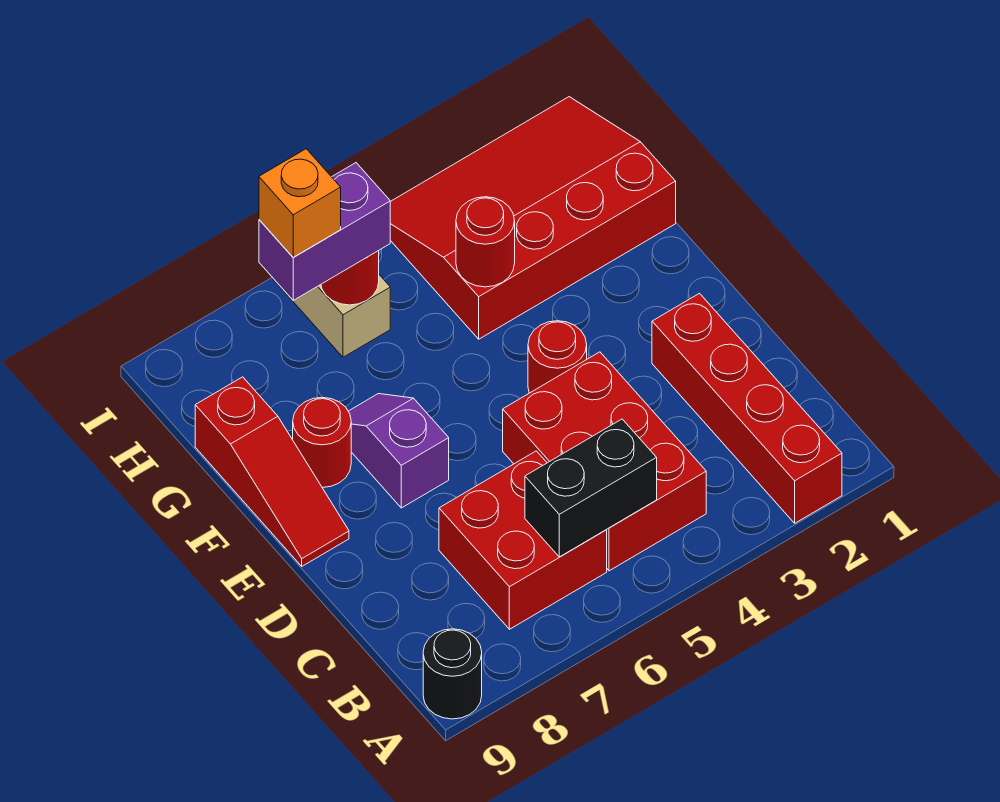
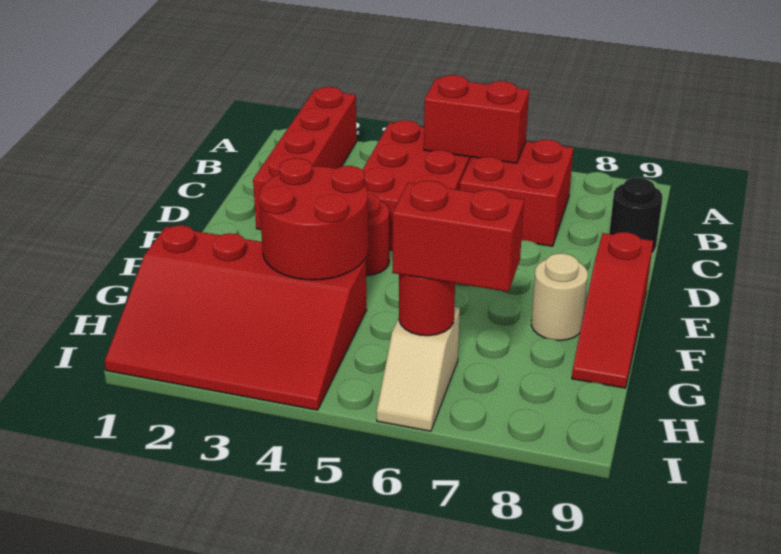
black round brick A9 level 1 -> black round brick C9 level 1
black brick B5:B6 level 2 -> red brick B5:B6 level 2
purple slope E7:F7 level 1 top E -> none
red slope E9:G9 level 1 top G -> red slope E9:G9 level 1 top E
red round brick F8 level 1 -> tan round brick F8 level 1
red round brick G4 level 2 -> red round brick F3:G4 level 2
purple brick H6:H7 level 3 -> red brick H6:H7 level 3
orange brick H7 level 4 -> none

